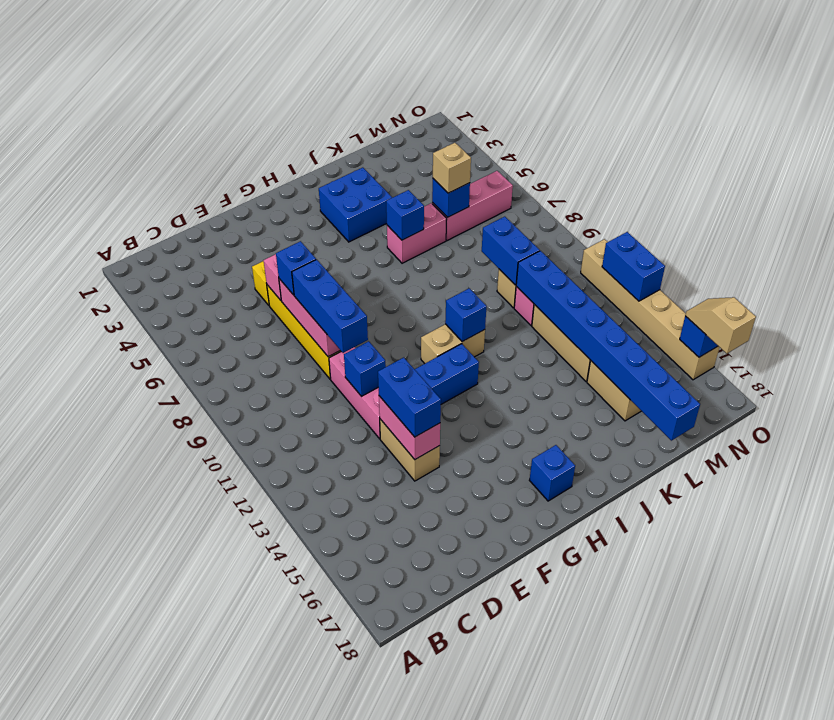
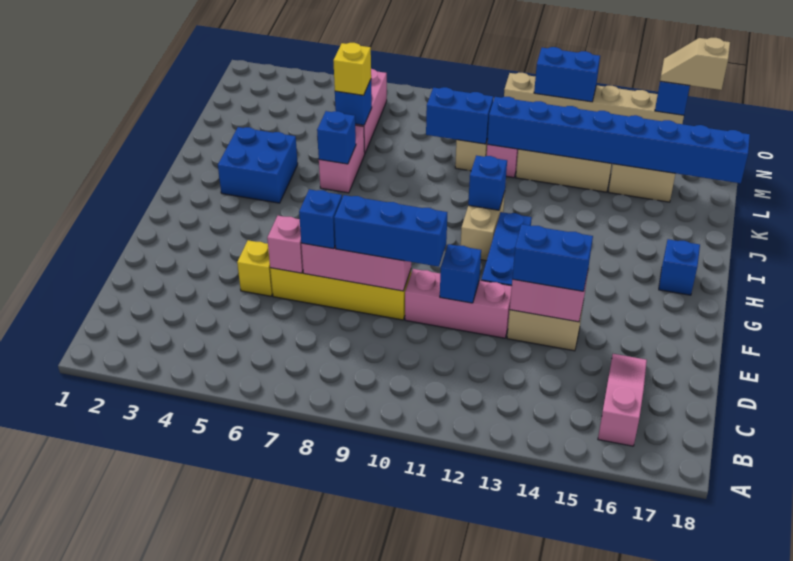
none -> pink slope B16:D16 level 1 top B
tan brick L6 level 3 -> yellow brick L6 level 3

